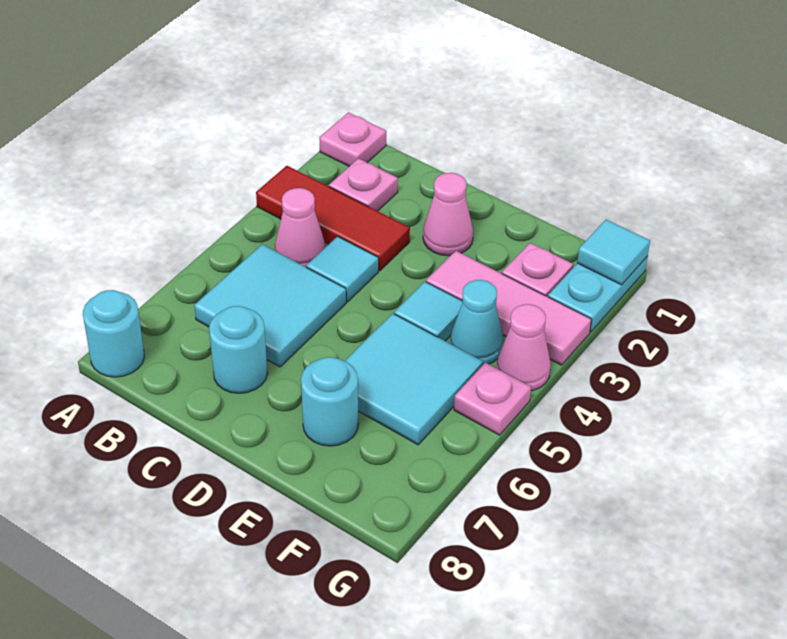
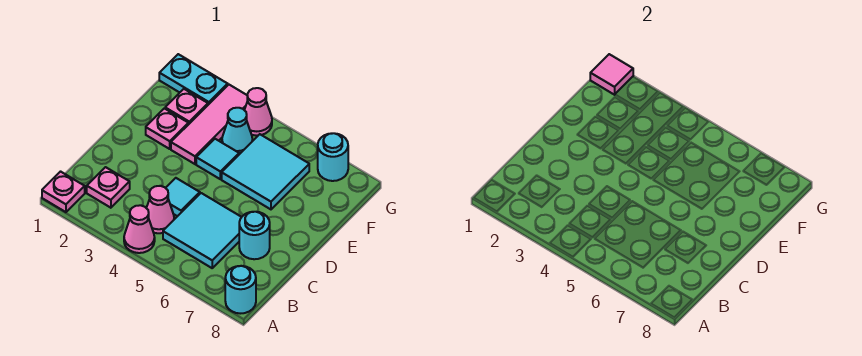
red tile A3:C3 level 1 -> none
pink cone D2 level 1 -> pink cone A4 level 1
cyan round brick E7 level 1 -> cyan round brick G7 level 1
cyan tile G1 level 2 -> pink tile G1 level 2
pink plate G5 level 1 -> pink plate E2 level 1

